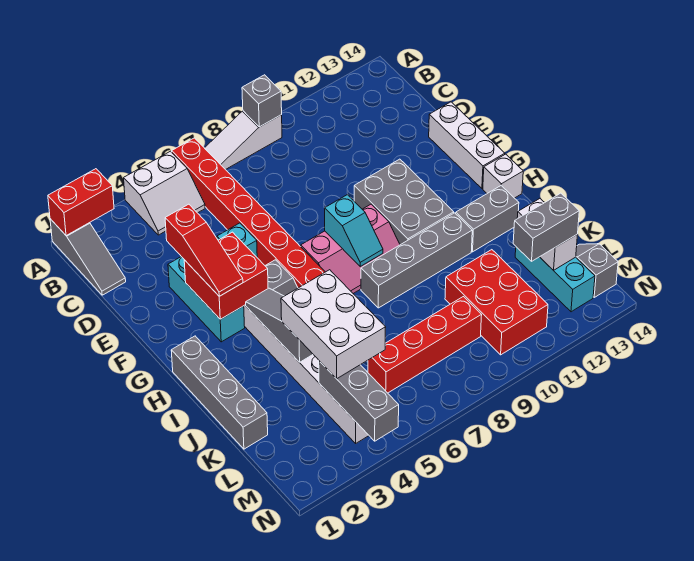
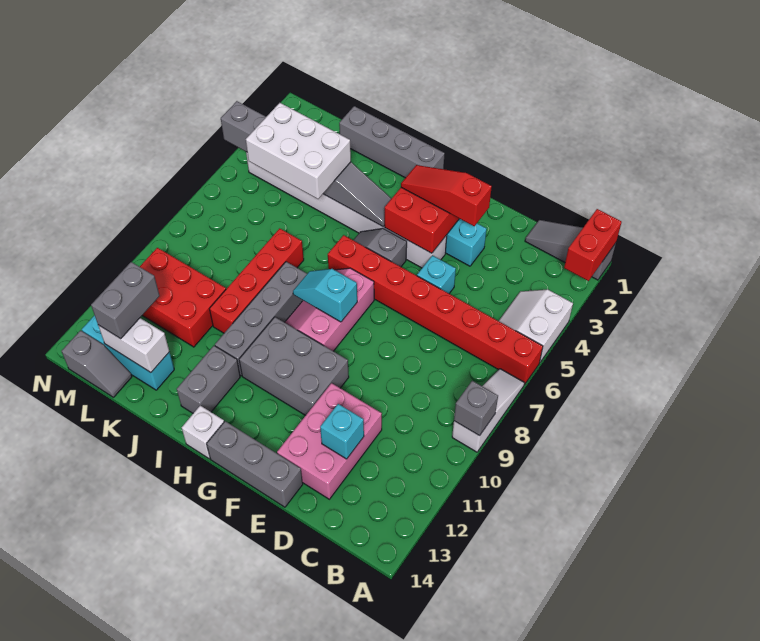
none -> pink brick D11:E13 level 1
none -> cyan brick D12 level 2
white brick E14:G14 level 1 -> grey brick E14:G14 level 1
red brick L6:L9 level 1 -> red brick J7:J10 level 1

